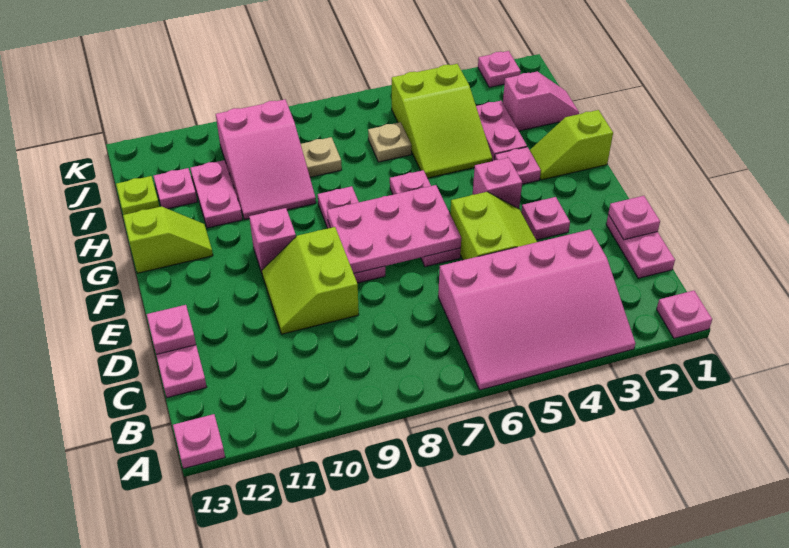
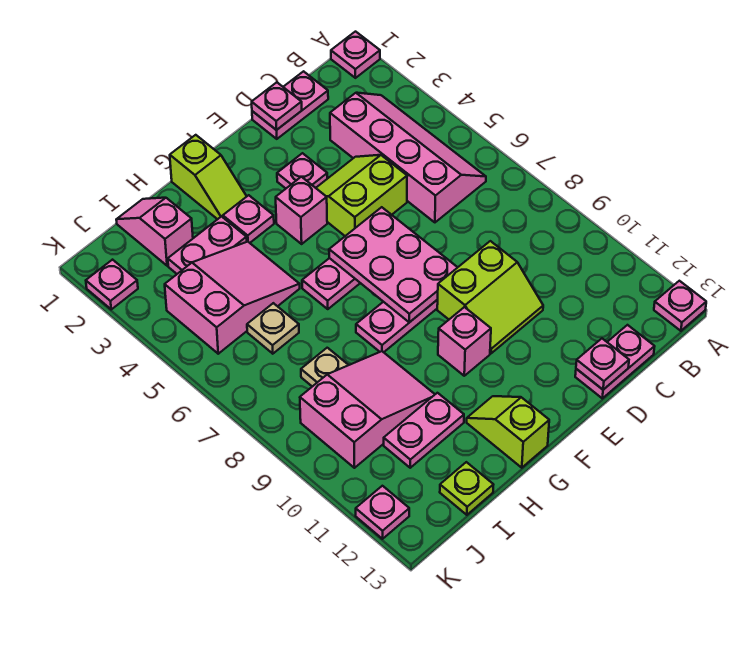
pink slope A3:C6 level 1 top C -> pink slope B3:C6 level 1 top C
lime slope H4:J5 level 1 top J -> pink slope H4:J5 level 1 top J
pink plate I12 level 1 -> pink plate K12 level 1

